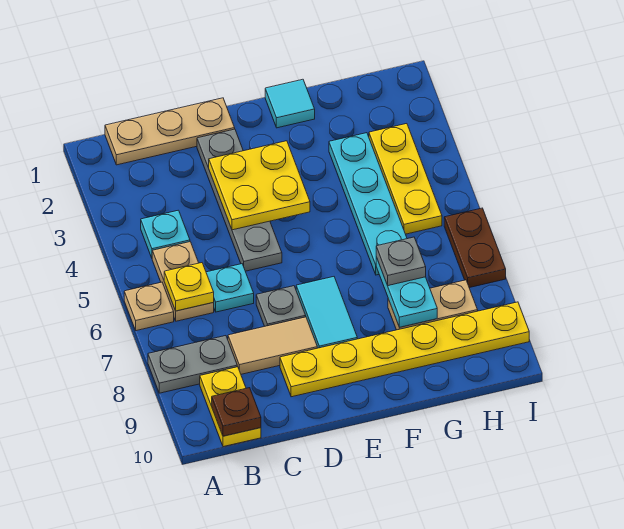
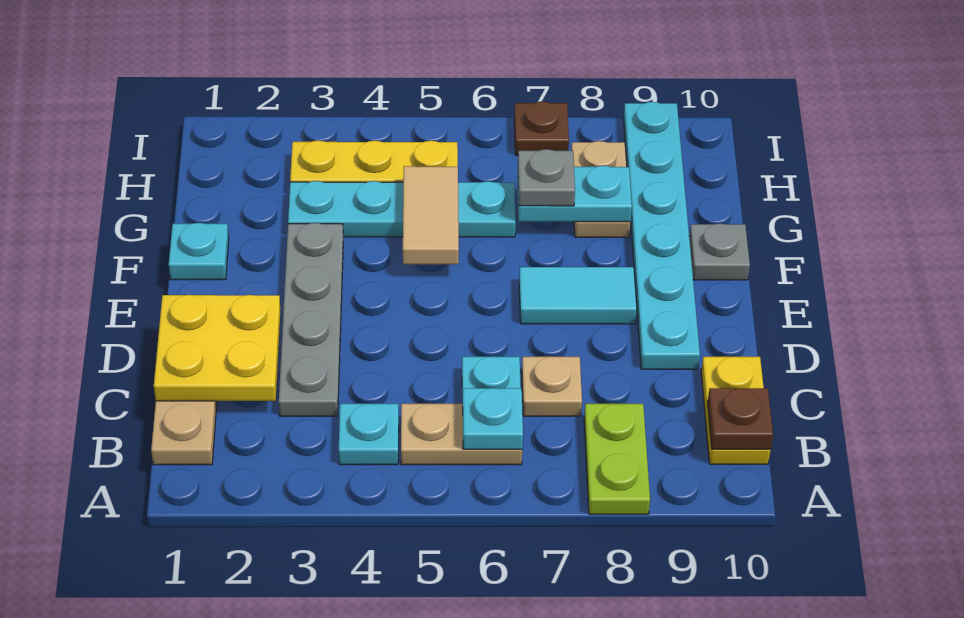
tan plate A6 level 1 -> tan plate C7 level 1
grey plate A8:B8 level 1 -> lime plate A8:B8 level 1
yellow plate B6 level 2 -> cyan plate B6 level 2
yellow plate B9:B10 level 1 -> yellow plate B10:C10 level 1
tan tile C8:D8 level 1 -> tan tile F5:G5 level 2
grey plate D2:D5 level 1 -> grey plate C3:F3 level 1
yellow plate D3:E4 level 2 -> yellow plate C1:D2 level 2
grey plate D7 level 1 -> grey plate F10 level 1
yellow plate D9:I9 level 1 -> cyan plate D9:I9 level 1
cyan tile F1 level 1 -> cyan plate F1 level 1
brown plate I6:I7 level 1 -> brown plate I7 level 1

